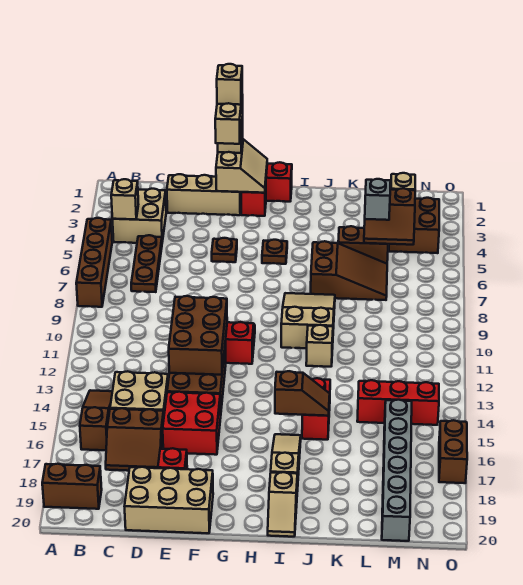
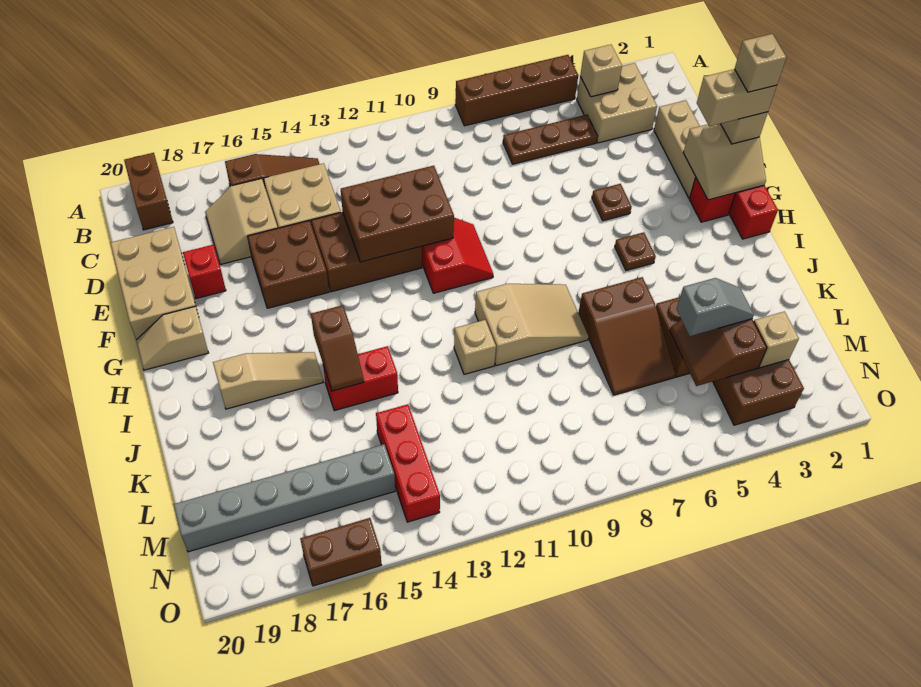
brown slope C16:D17 level 1 top 16 -> tan slope C16:D17 level 1 top 16
red brick E15:F16 level 1 -> brown brick E15:F16 level 1
tan slope I19:I20 level 1 top 19 -> tan slope G19:G20 level 1 top 19

